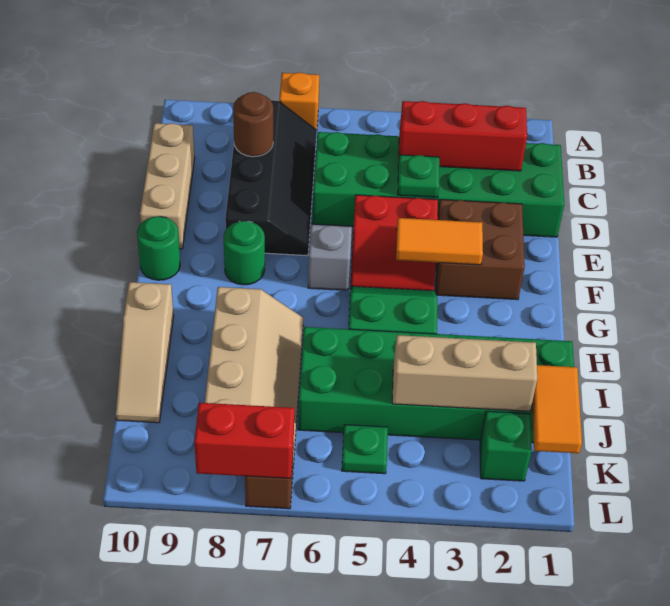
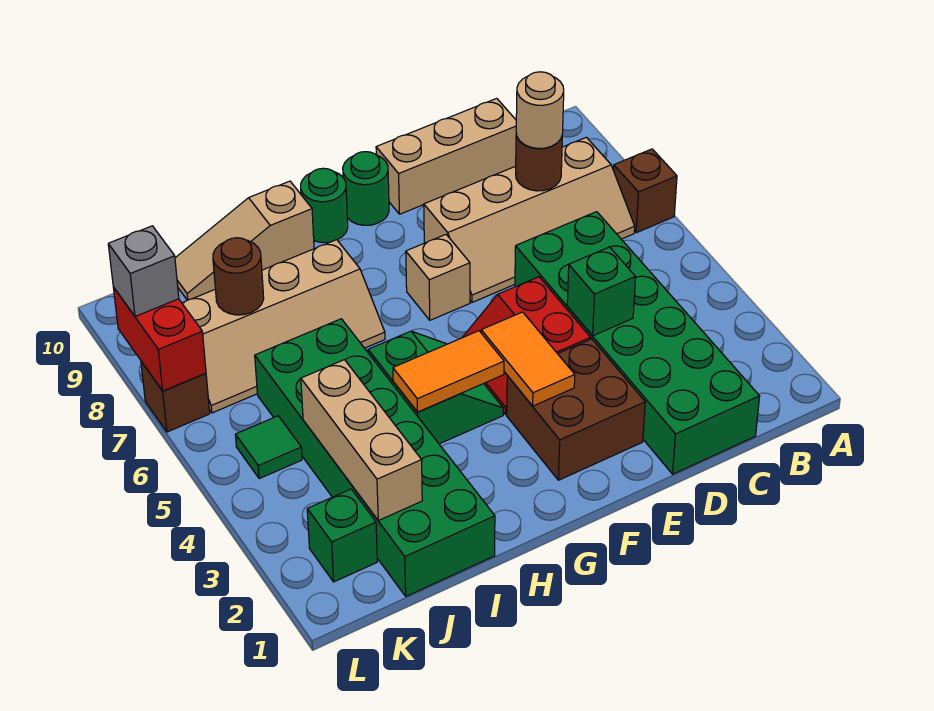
orange brick A7 level 1 -> brown brick A7 level 1
black slope B7:E8 level 1 top 8 -> tan slope B7:E8 level 1 top 8
red brick C2:C4 level 2 -> none
none -> tan round brick C8 level 3
green plate D4 level 2 -> green brick D4 level 2
grey brick F6 level 1 -> grey brick L8 level 3
none -> tan brick F7 level 1
green round brick F8 level 1 -> green round brick G10 level 1
orange tile J1:K1 level 2 -> orange tile G4:H4 level 2
none -> brown round brick J8 level 2
green plate K5 level 1 -> green tile K5 level 1

